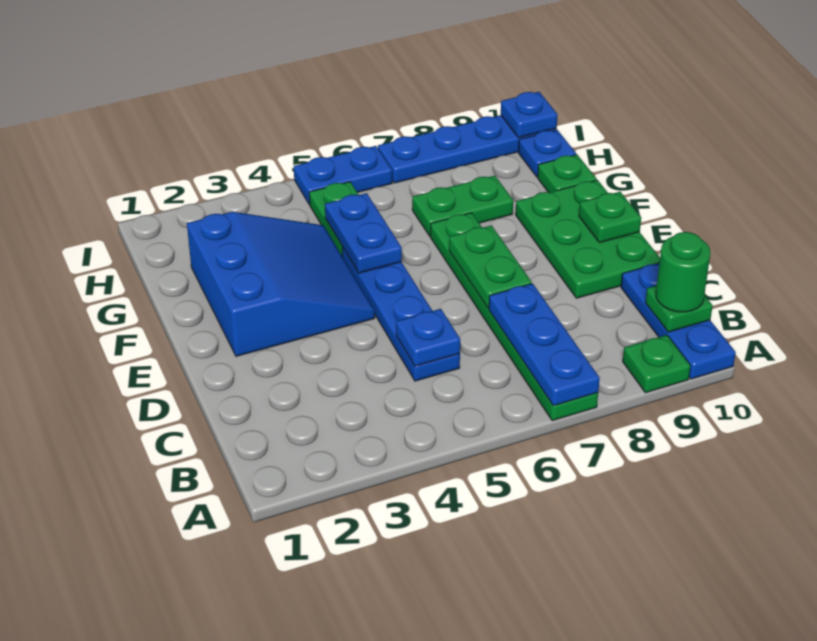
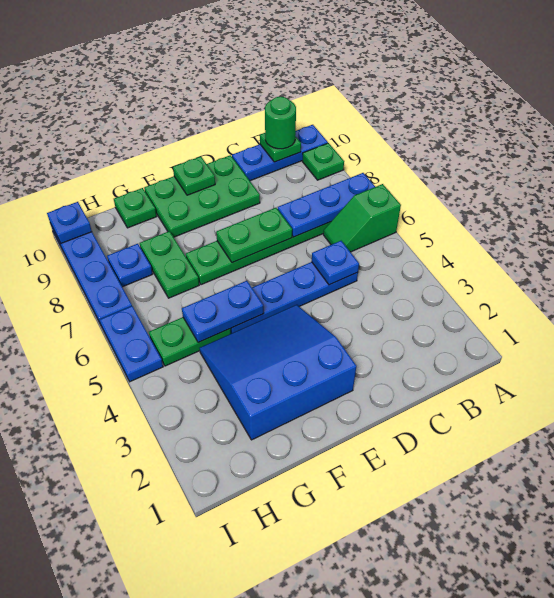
none -> green slope A6:B6 level 1 top A
blue plate H10 level 1 -> blue plate H8 level 1

